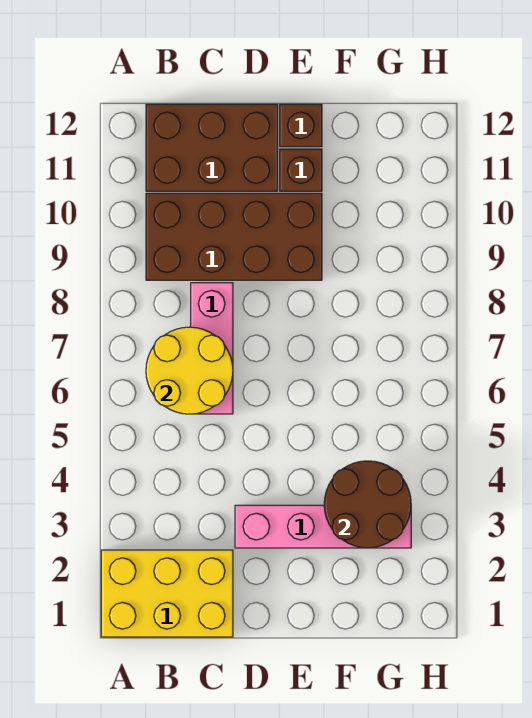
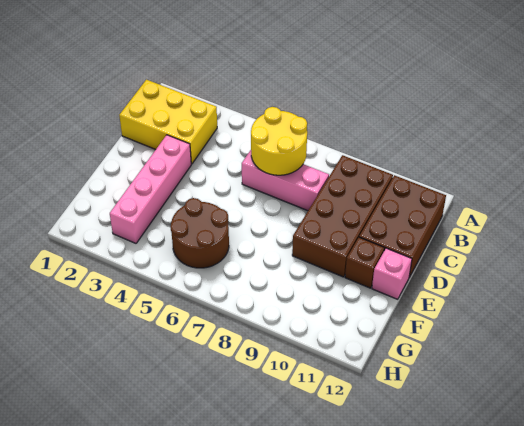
yellow brick A1:C2 level 1 -> yellow brick B1:C3 level 1
brown brick E12 level 1 -> pink brick E12 level 1
brown round brick F3:G4 level 2 -> brown round brick F5:G6 level 1

